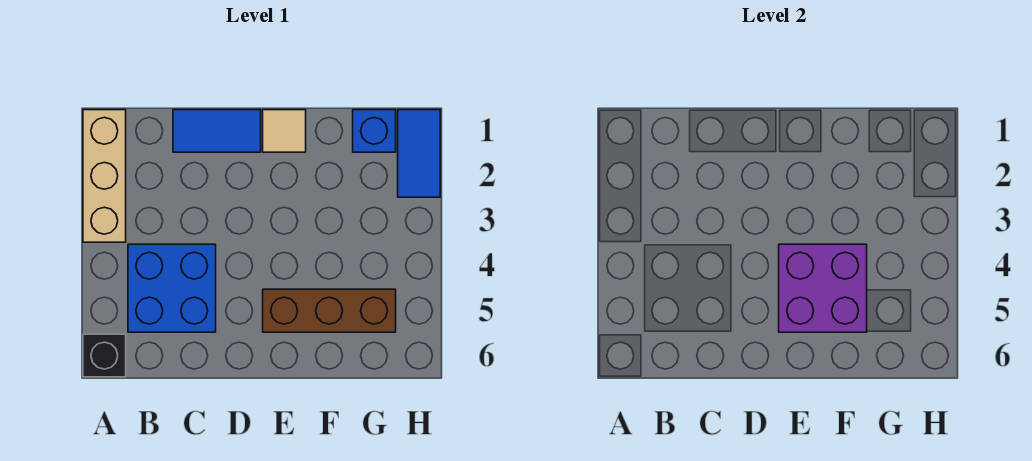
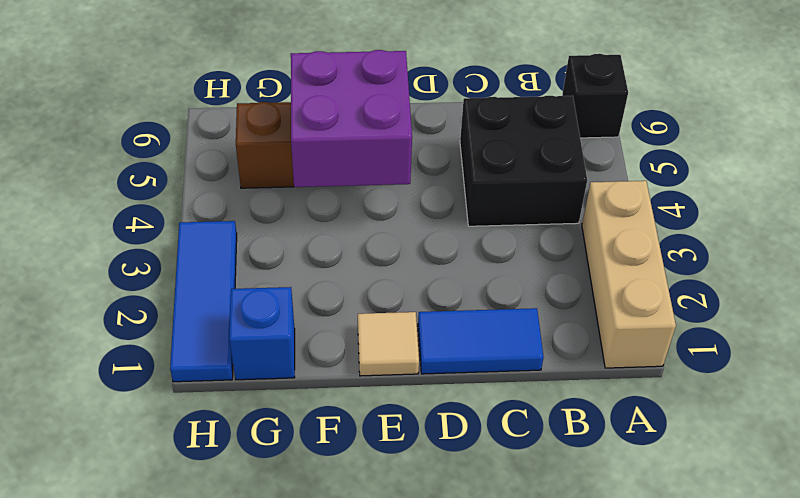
blue brick B4:C5 level 1 -> black brick B4:C5 level 1
blue tile H1:H2 level 1 -> blue tile H1:H3 level 1

